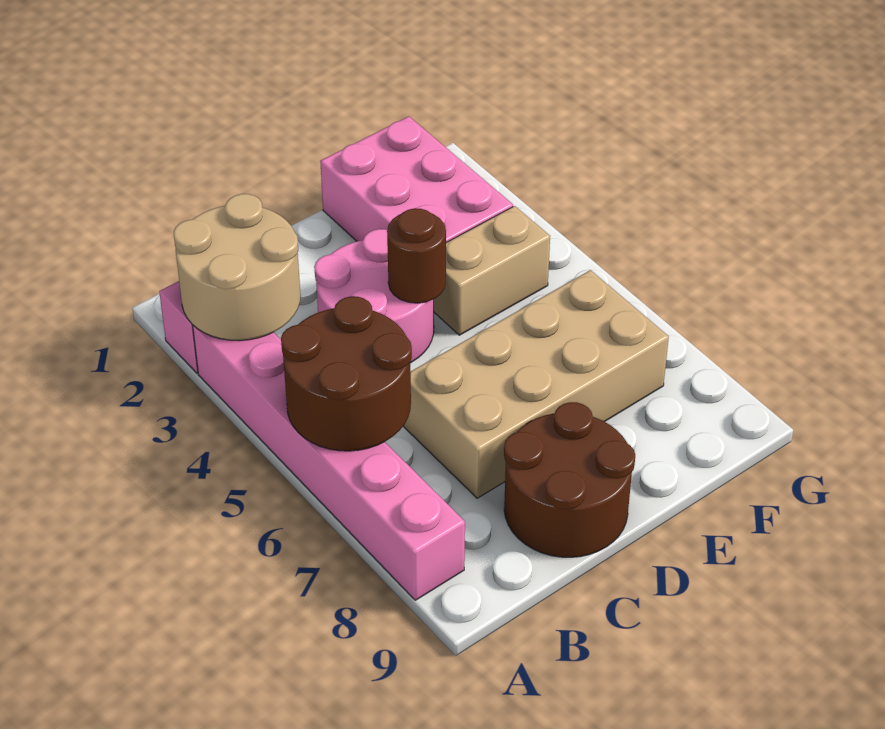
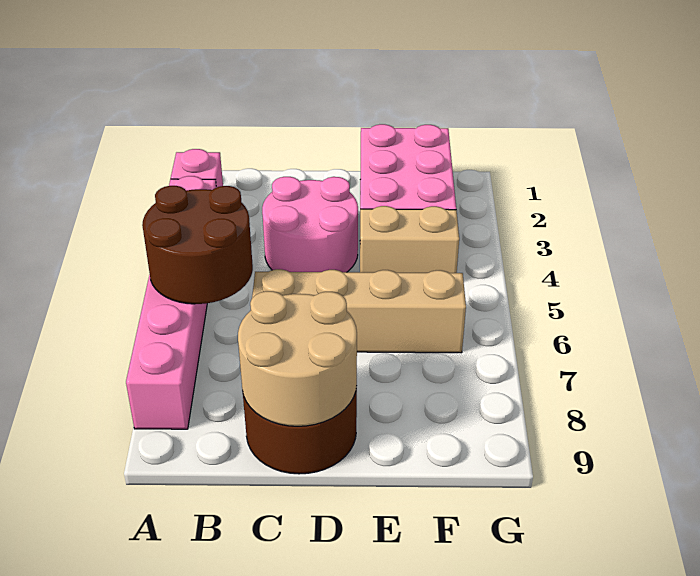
tan round brick A2:B3 level 2 -> tan round brick C8:D9 level 2
tan brick C6:F7 level 1 -> tan brick C6:F6 level 1
brown round brick D4 level 2 -> none

